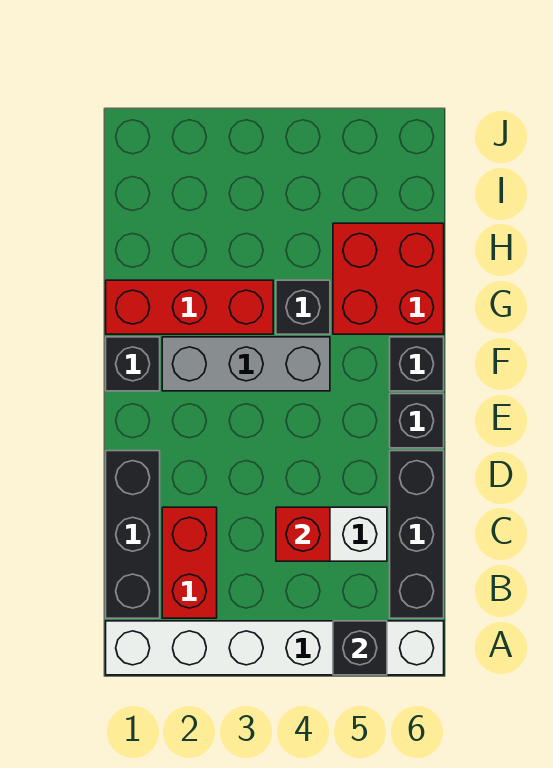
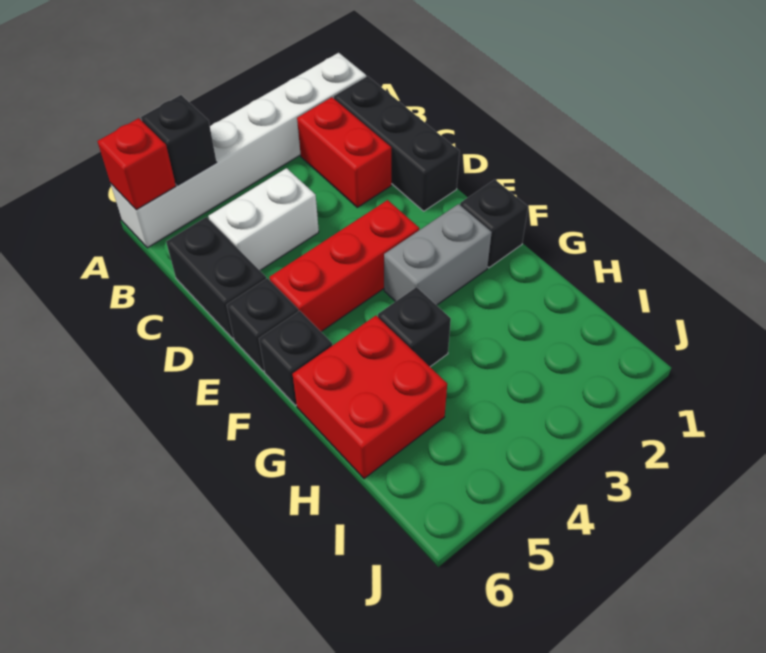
black brick B6:D6 level 1 -> black brick C6:D6 level 1
red brick C4 level 2 -> red brick A6 level 2
grey brick F2:F4 level 1 -> grey brick F2:F3 level 1
red brick G1:G3 level 1 -> red brick E3:E5 level 1

